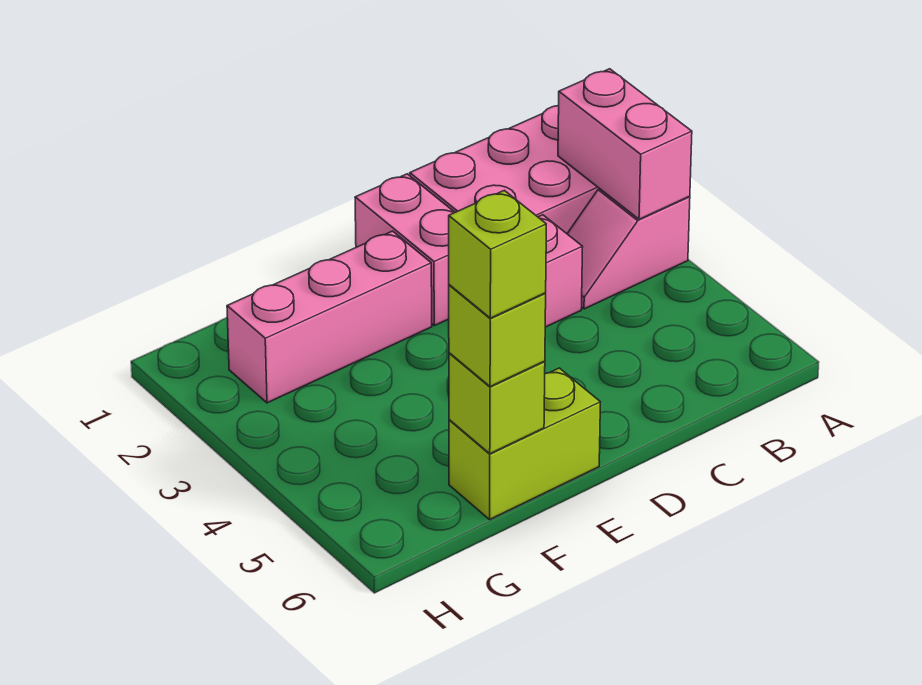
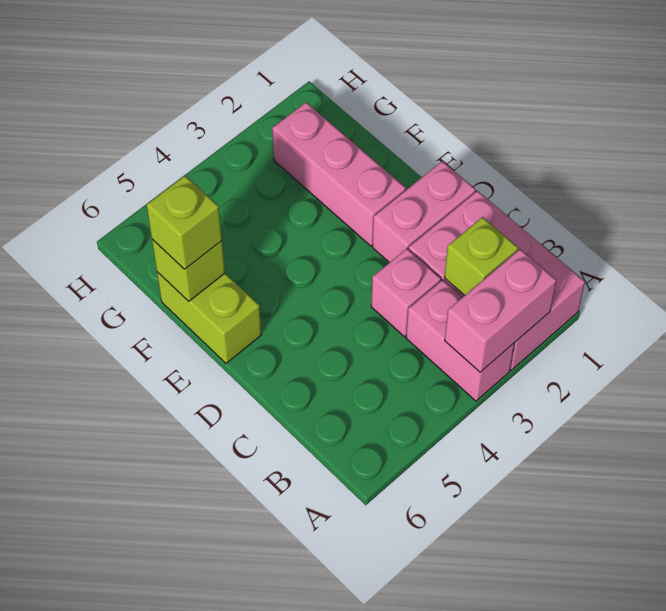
pink slope A3:B3 level 1 top A -> pink brick A3:B3 level 1
lime brick F6 level 4 -> lime brick B2 level 2

